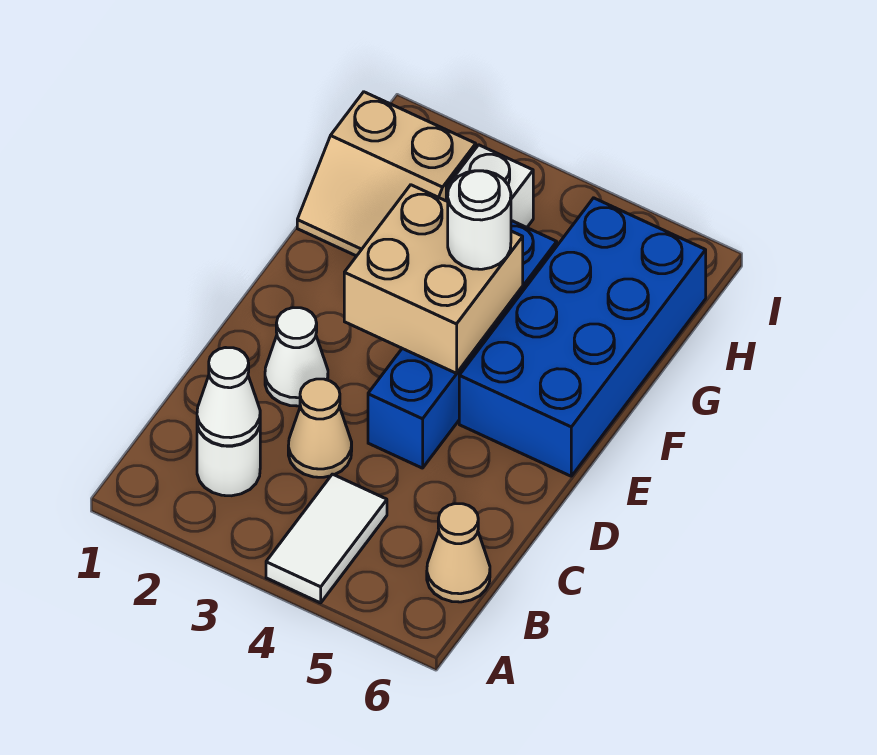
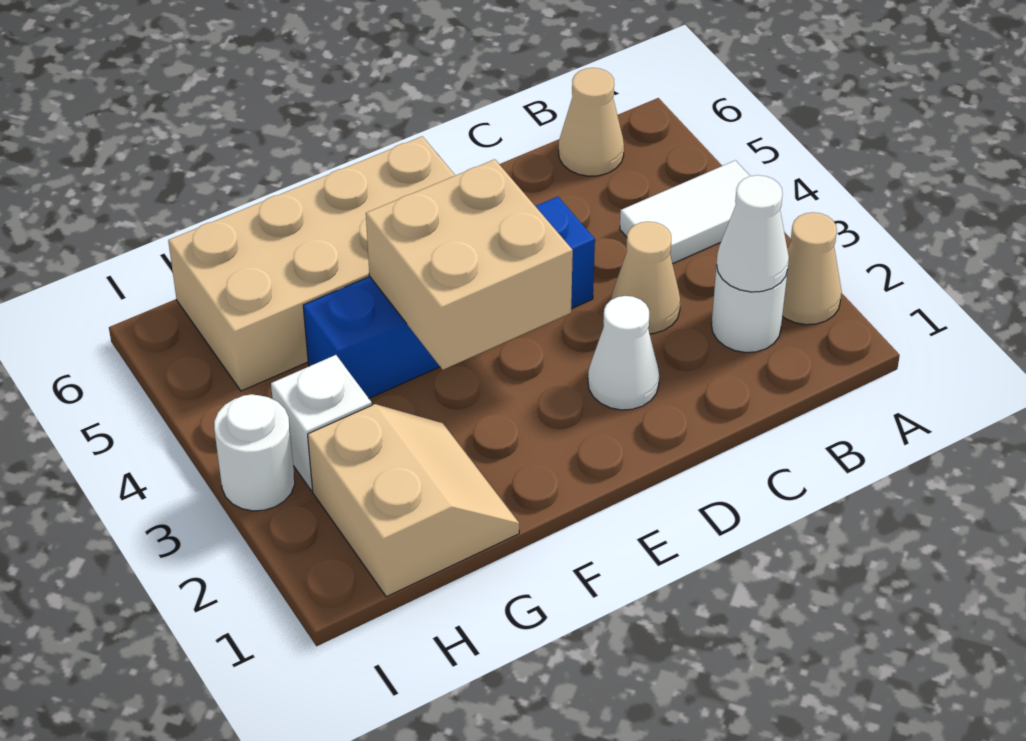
none -> tan cone A2 level 1
blue brick E5:H6 level 1 -> tan brick E5:H6 level 1
white round brick F4 level 3 -> white round brick I3 level 1

